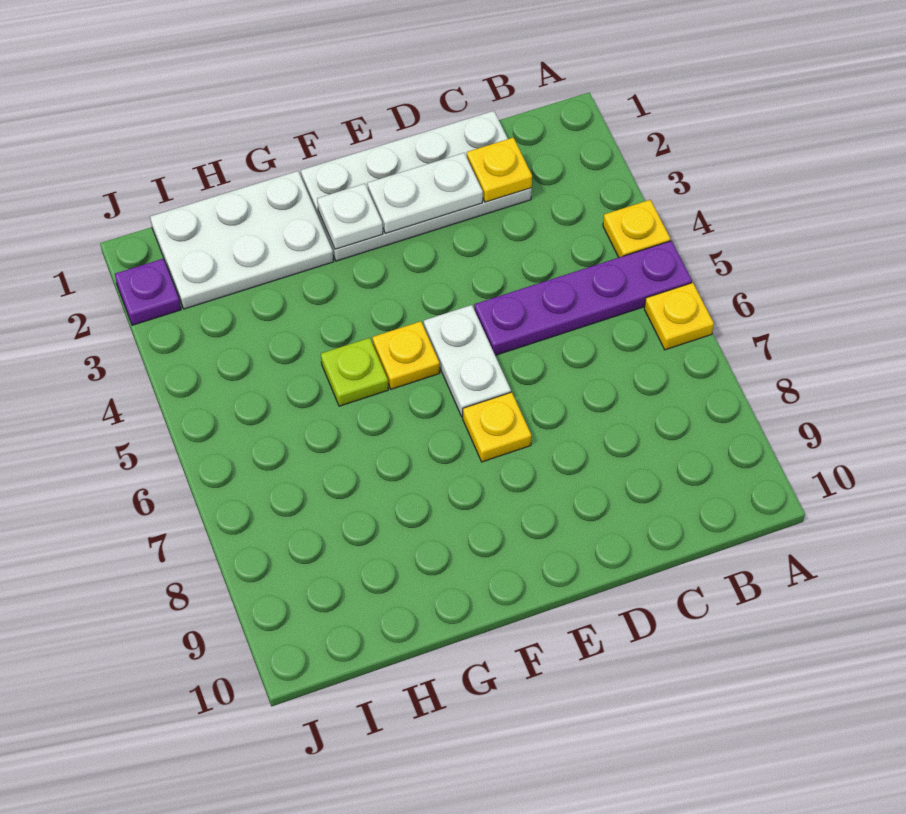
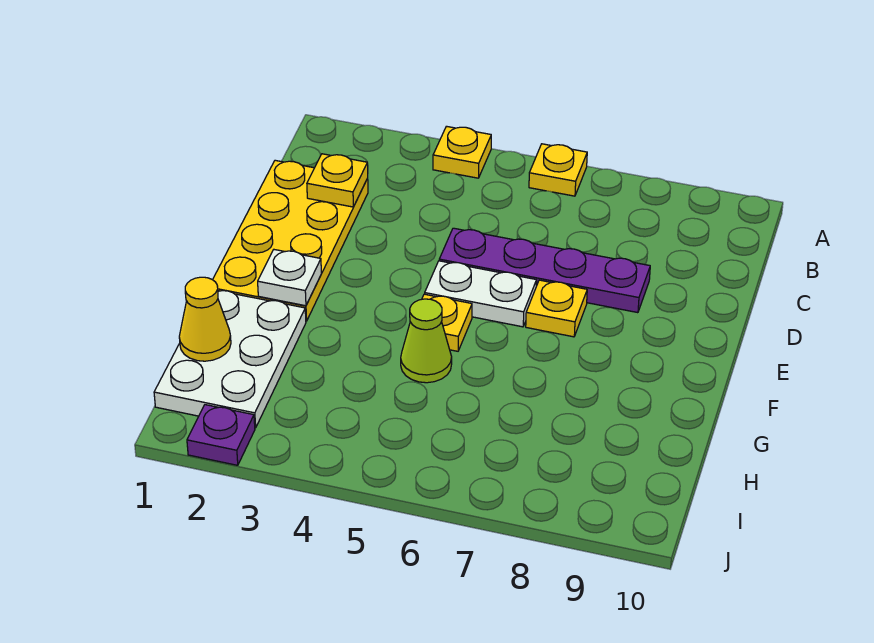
purple plate A5:D5 level 1 -> purple plate D5:D8 level 1
white plate C1:F2 level 1 -> yellow plate C1:F2 level 1
white plate D2:E2 level 2 -> none
lime plate G5 level 1 -> lime cone G5 level 1
none -> yellow cone H1 level 2

